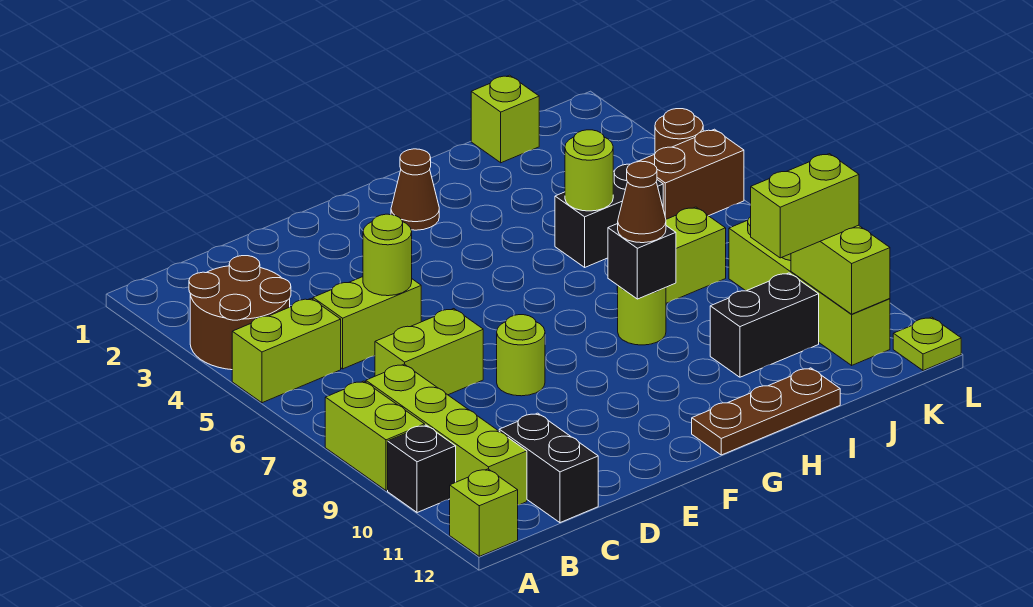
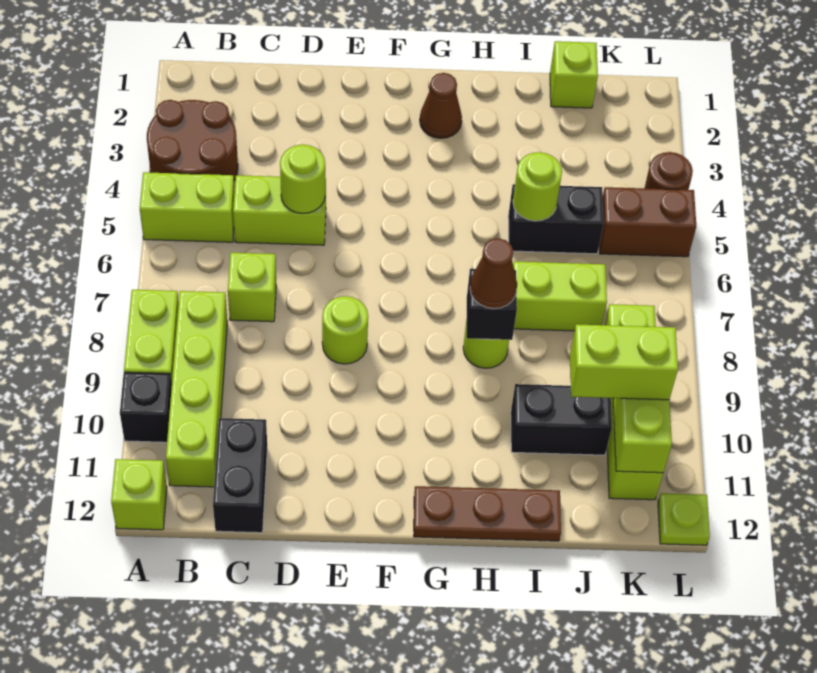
lime brick C7:D7 level 1 -> lime brick C7 level 1

